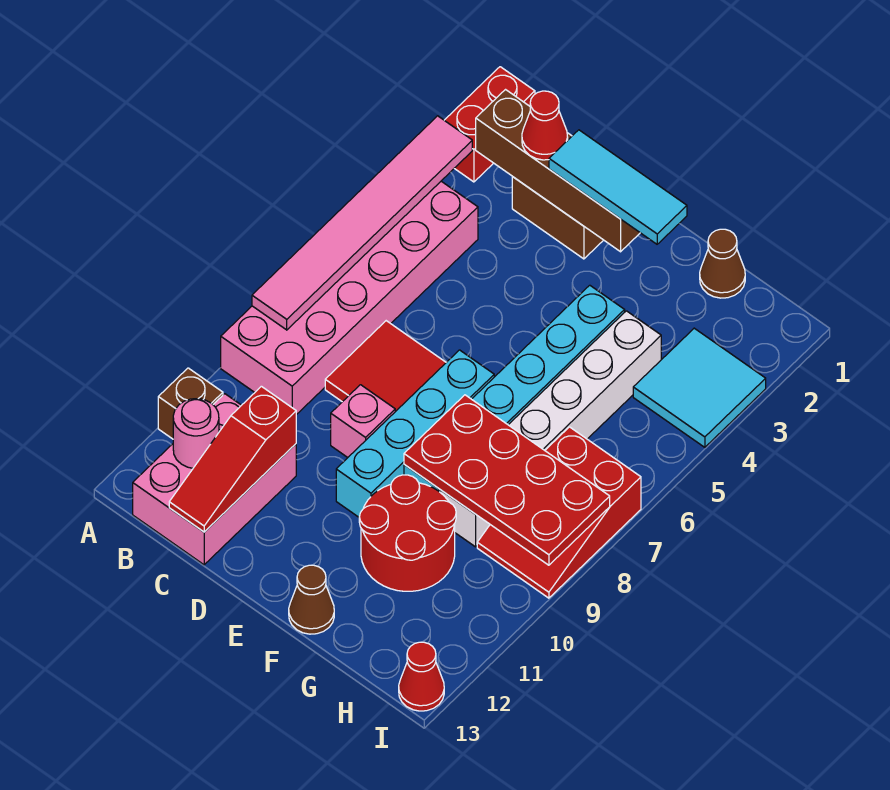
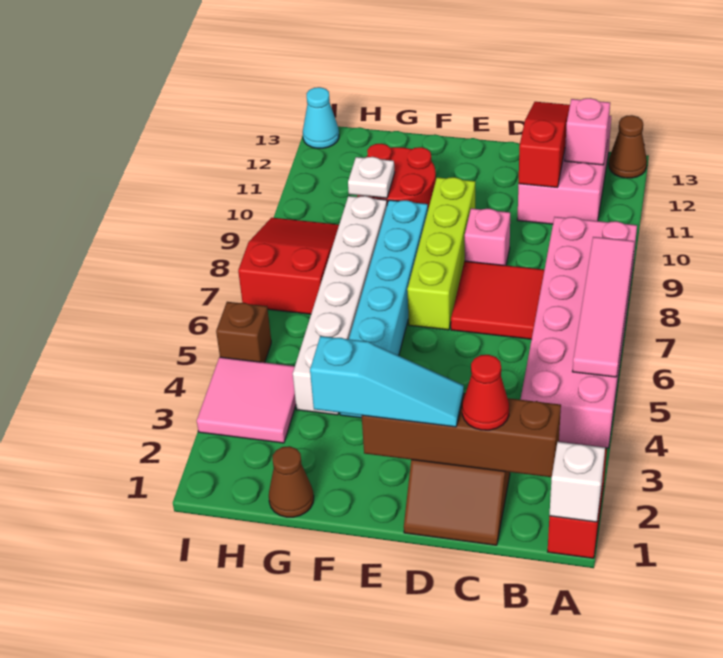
none -> white brick A1 level 2
pink tile A3:A8 level 2 -> pink tile A5:A8 level 2
brown brick A11 level 1 -> brown brick I5 level 1
pink round brick B12 level 2 -> pink brick B12 level 2
cyan tile D2:F2 level 3 -> cyan slope D2:F2 level 3 top F
cyan brick E7:E10 level 1 -> lime brick E7:E10 level 1
red plate F8:I9 level 2 -> none
brown cone F13 level 1 -> brown cone A13 level 1
none -> white plate G10 level 2
cyan tile H3:I4 level 1 -> pink tile H3:I4 level 1
red cone I13 level 1 -> cyan cone I13 level 1

